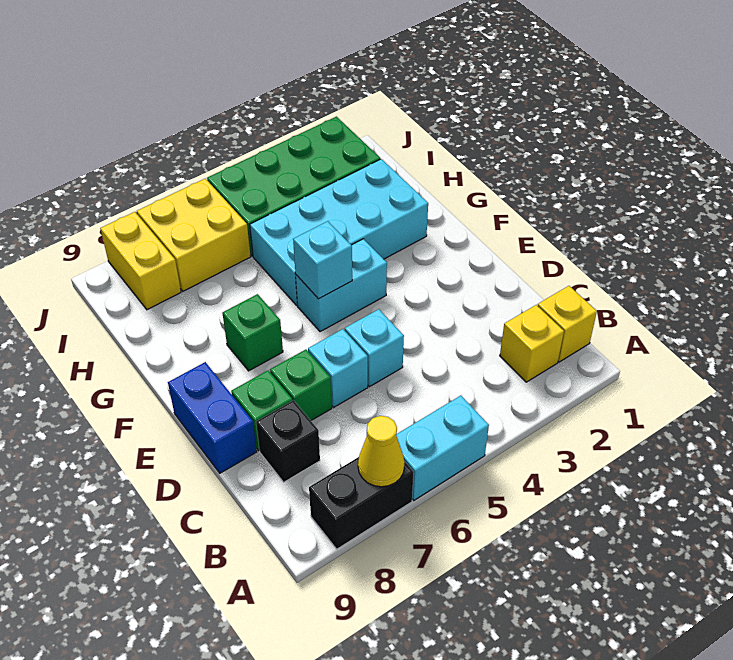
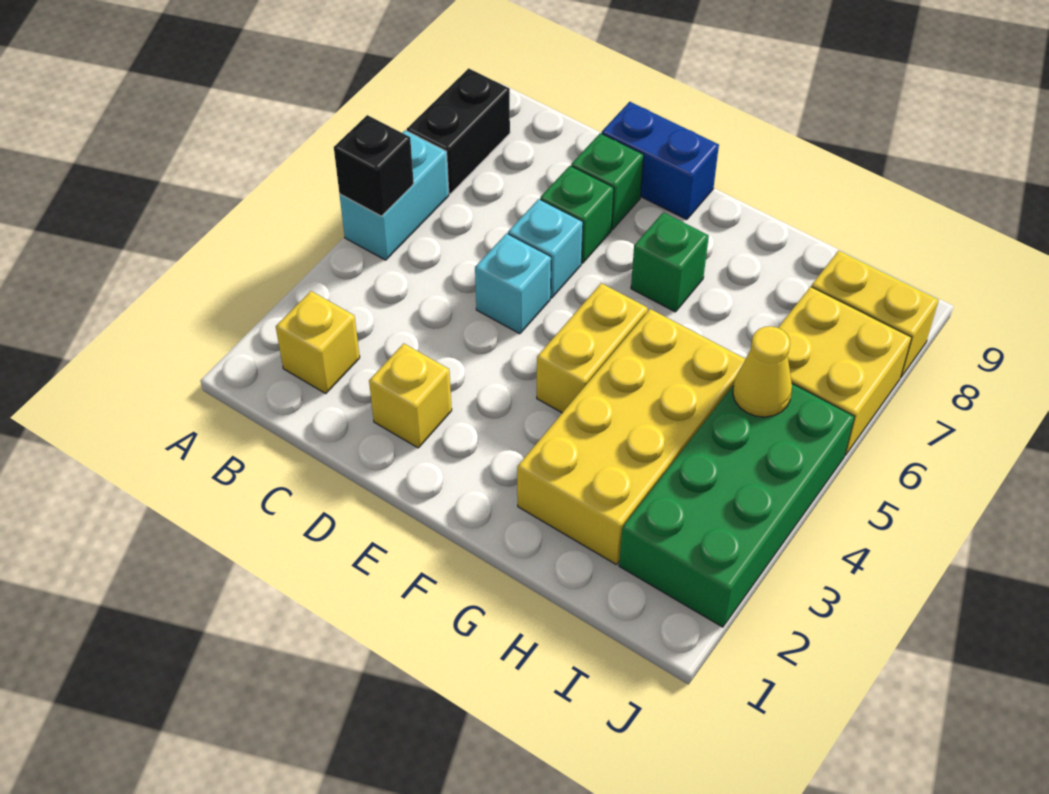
yellow cone A7 level 2 -> yellow cone I5 level 2
yellow brick B1 level 1 -> yellow brick D2 level 1
black brick C8 level 1 -> black brick A5 level 2
cyan brick F4:F5 level 1 -> yellow brick F4:F5 level 1
cyan brick F5 level 2 -> none
cyan brick G2:H5 level 1 -> yellow brick G2:H5 level 1

